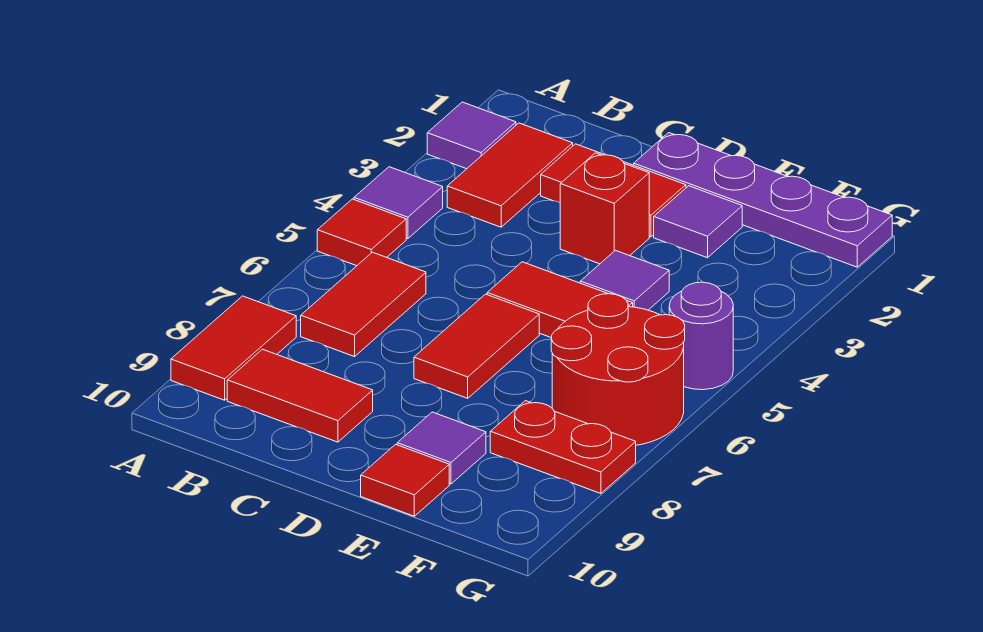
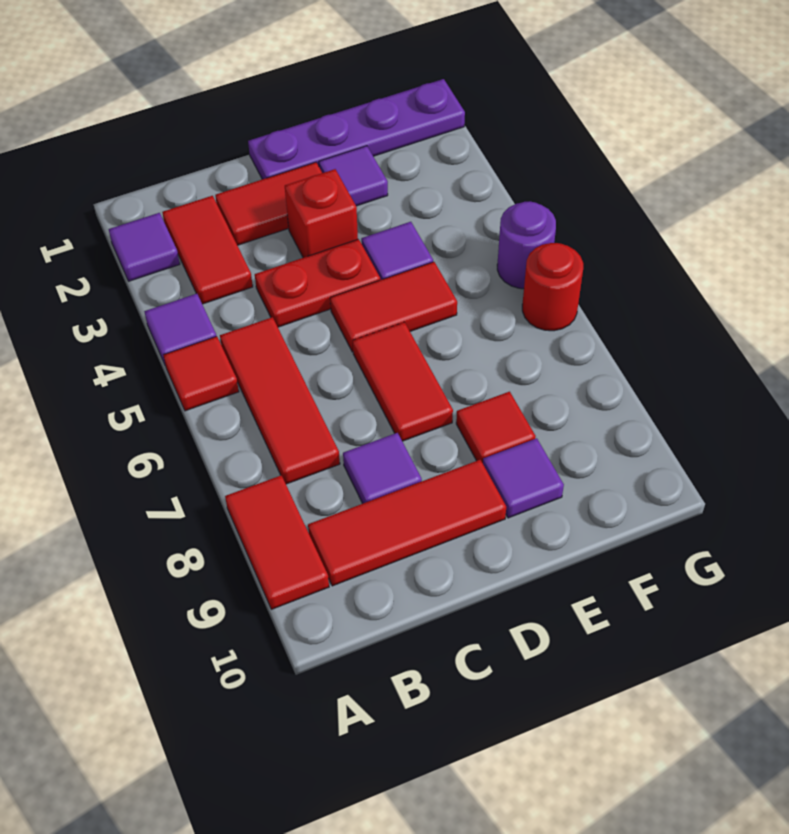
red tile B6:B7 level 1 -> red tile B5:B7 level 1
red tile B9:C9 level 1 -> red tile B9:D9 level 1
none -> purple tile C8 level 1
red tile E10 level 1 -> red tile E8 level 1
red round brick F6:G7 level 1 -> red round brick G6 level 1
red plate F8:G8 level 1 -> red plate C4:D4 level 1

